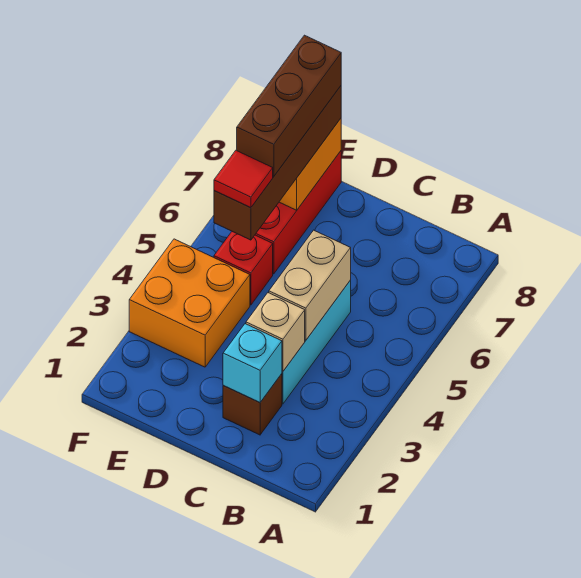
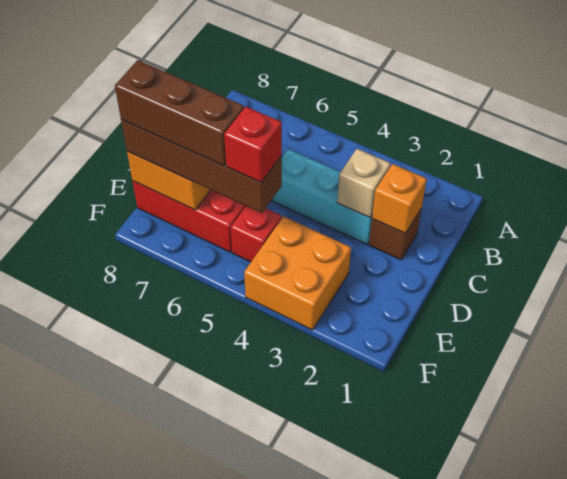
cyan brick C2 level 2 -> orange brick C2 level 2
tan brick C4:C5 level 2 -> none
red tile E5 level 4 -> red brick E5 level 4

